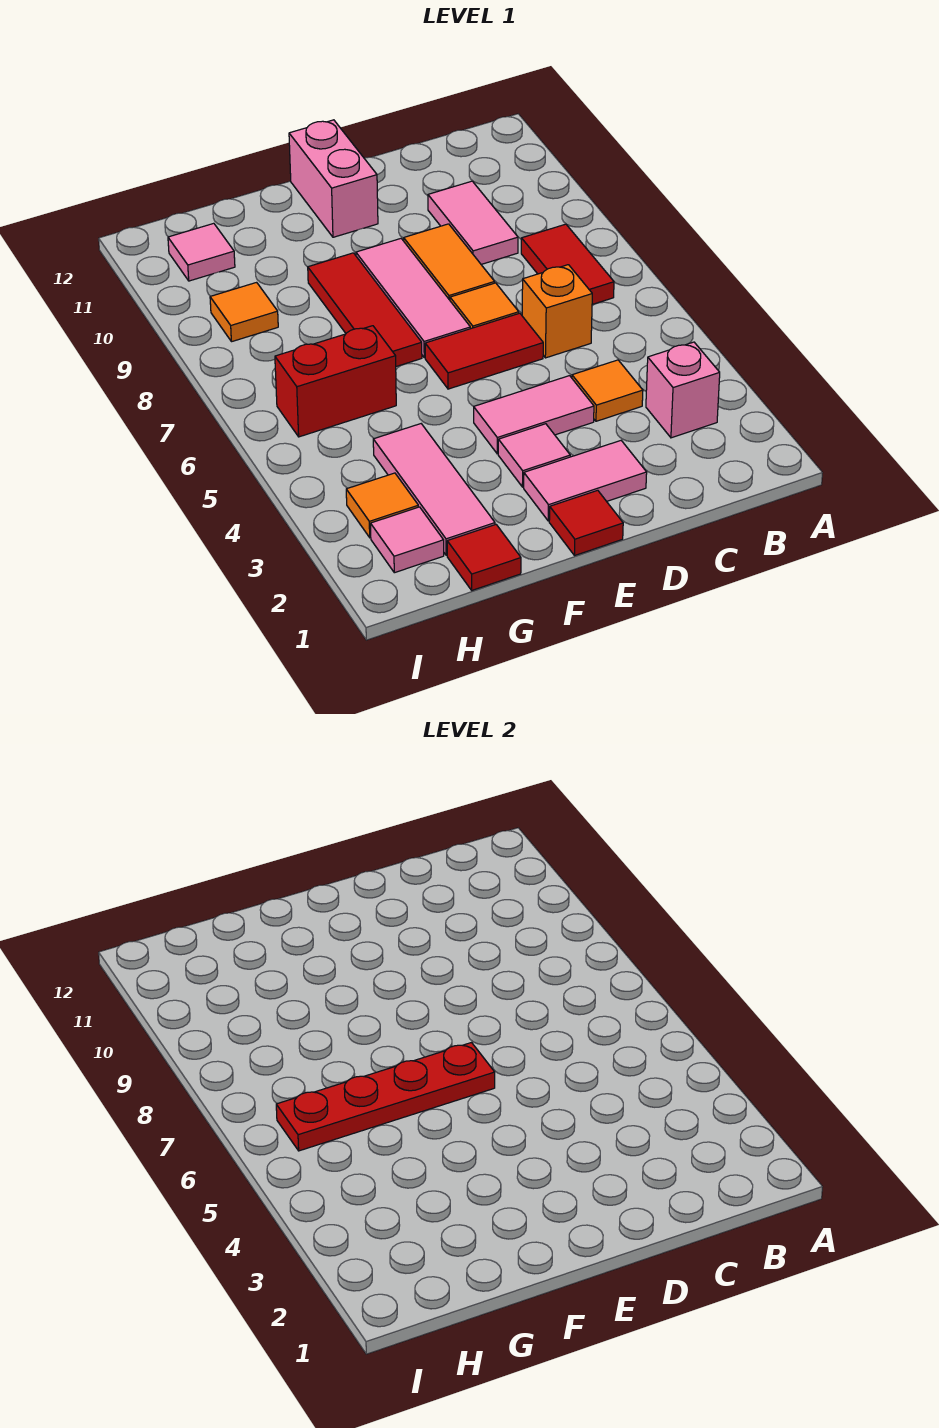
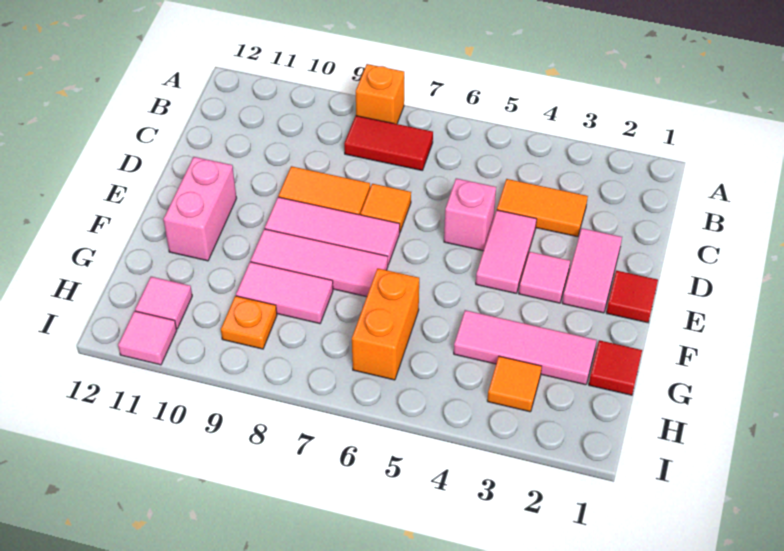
pink brick B3 level 1 -> pink brick D5 level 1
orange tile C4 level 1 -> orange tile C3:C4 level 1
orange brick C6 level 1 -> orange brick A8 level 1
pink tile C9:C10 level 1 -> pink tile G8:G9 level 1
red tile D6:E6 level 1 -> none
red plate E6:H6 level 2 -> none
pink brick E11:E12 level 1 -> pink brick E11:F11 level 1
red tile F7:F9 level 1 -> pink tile F7:F9 level 1
red brick G6:H6 level 1 -> orange brick G6:H6 level 1
pink tile H2 level 1 -> pink tile I11 level 1
orange tile H9 level 1 -> orange plate H9 level 1

